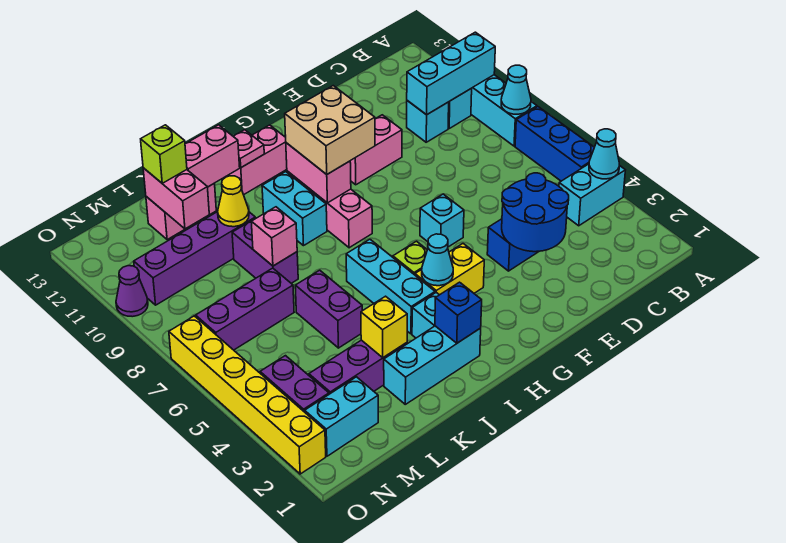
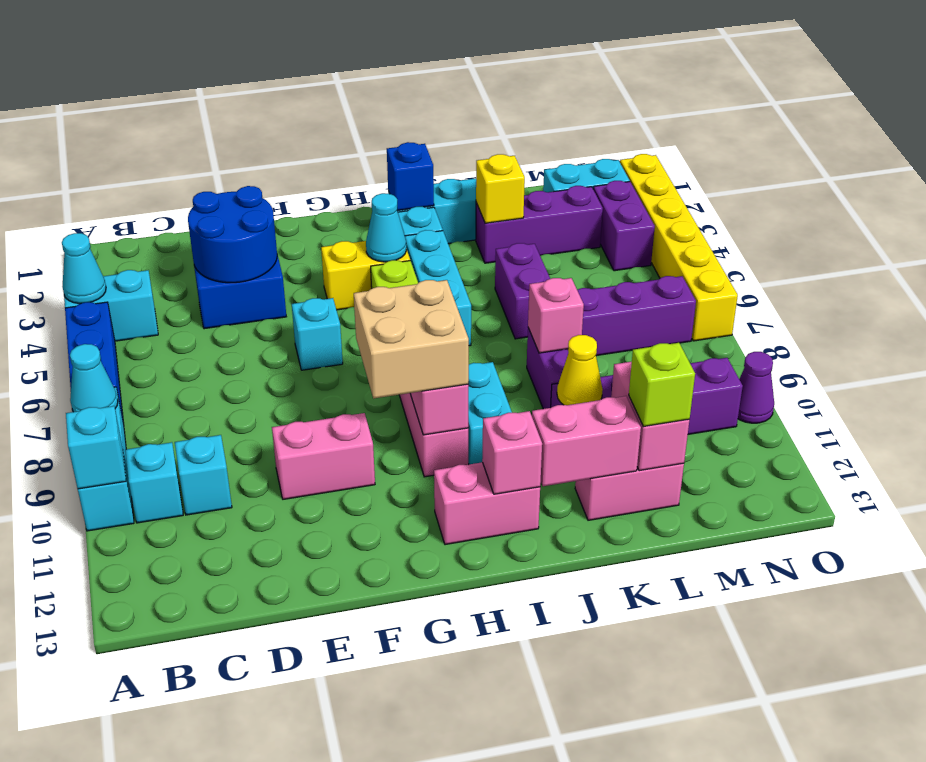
cyan brick A10:C10 level 2 -> cyan brick A10 level 2
pink plate I12 level 2 -> pink brick I12 level 2

